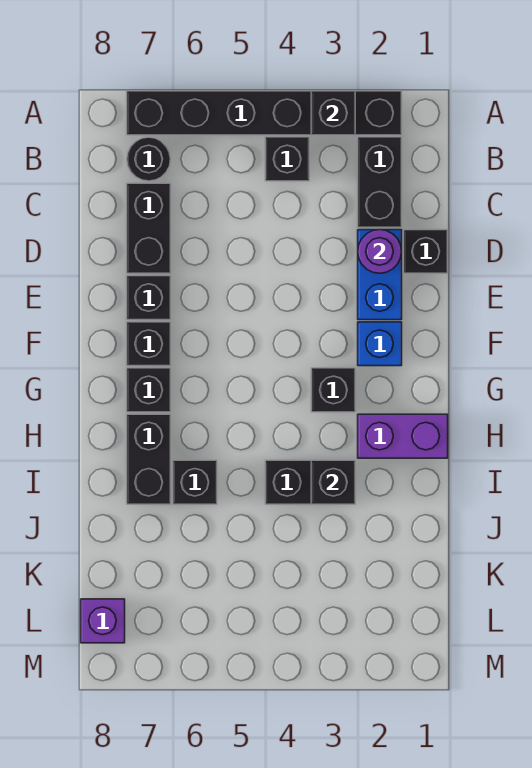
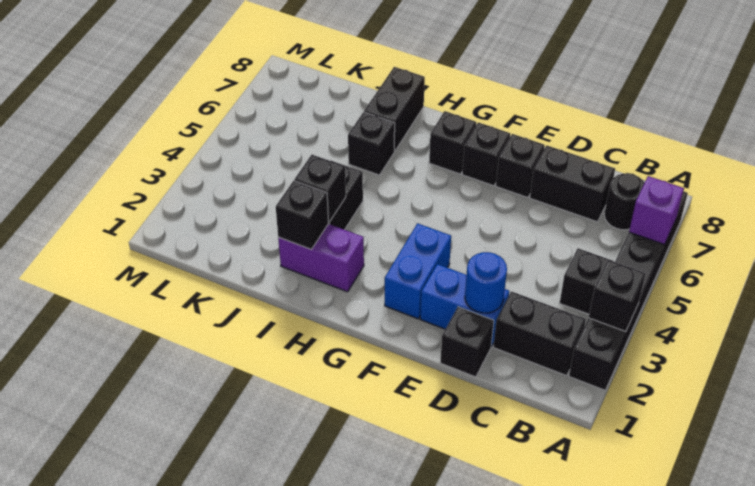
purple round brick D2 level 2 -> blue round brick D2 level 2
blue brick F2 level 1 -> blue brick F2:F3 level 1
black brick G3 level 1 -> black brick I2 level 2
purple brick H1:H2 level 1 -> purple brick H2:I2 level 1
black brick H7:I7 level 1 -> black brick I7:I8 level 1
purple brick L8 level 1 -> purple brick A6 level 2

